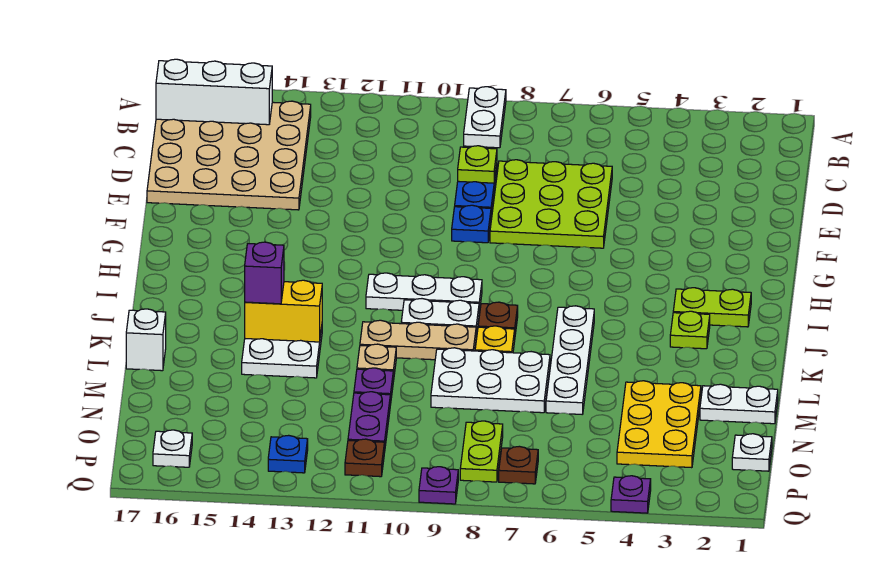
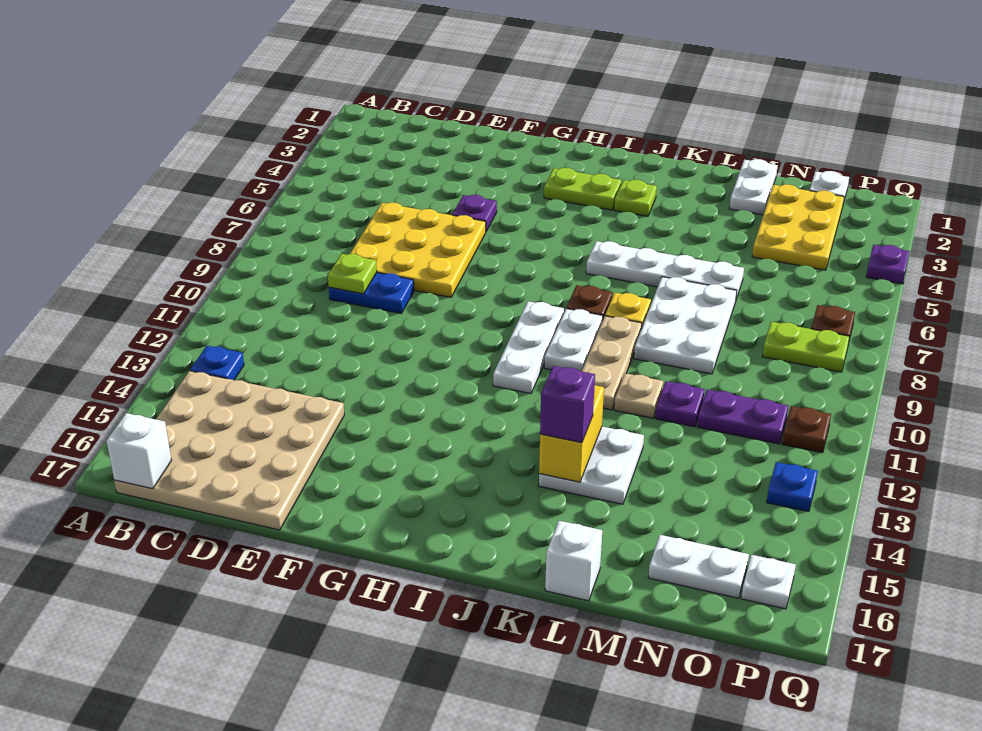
white plate A9:B9 level 1 -> white plate N16:O16 level 1
white brick B15:B17 level 2 -> white brick B17 level 2
lime plate D6:F8 level 1 -> yellow plate D6:F8 level 1
blue plate F9 level 1 -> blue plate B13 level 1
lime plate I2:I3 level 1 -> lime plate H3:I3 level 1
yellow plate M3:O4 level 1 -> yellow plate N2:O4 level 1
purple plate Q9 level 1 -> purple plate F5 level 1

